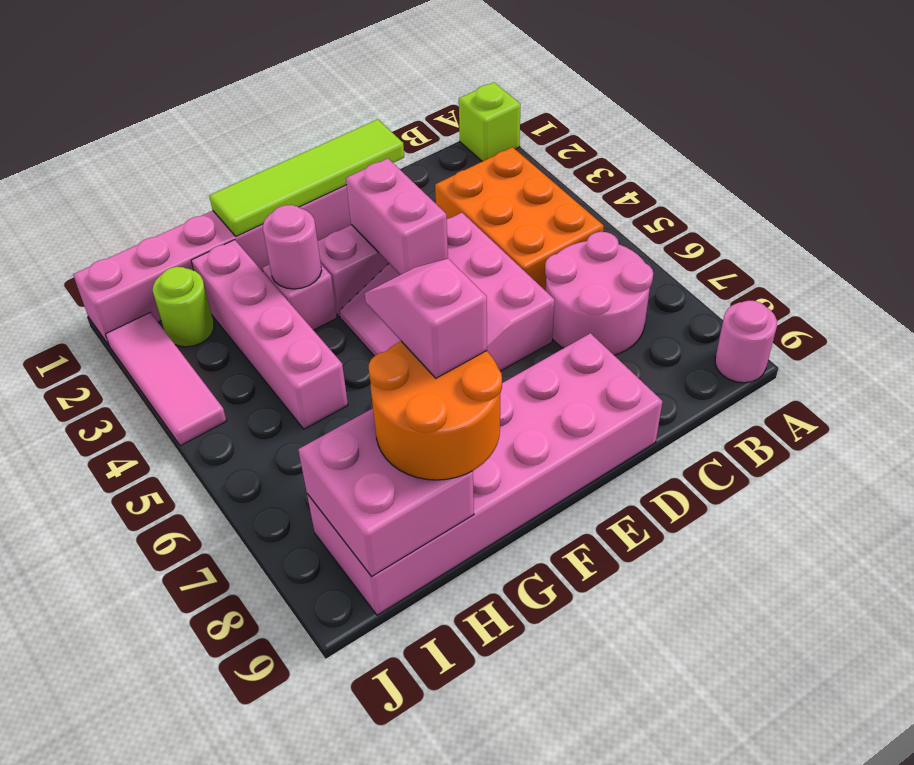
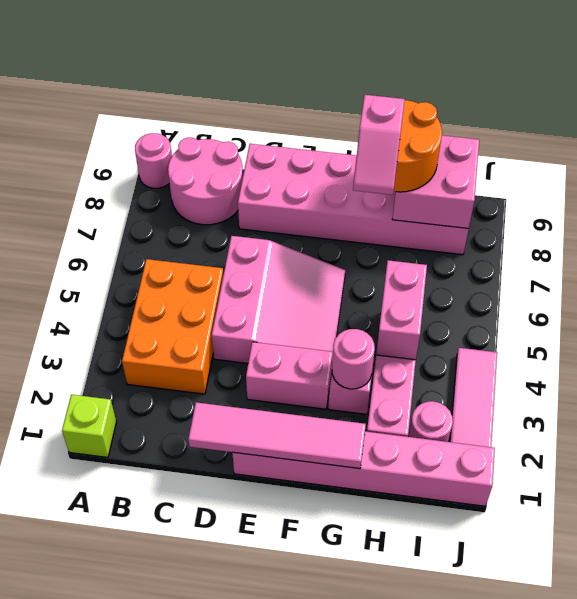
pink round brick B6:C7 level 1 -> pink round brick B8:C9 level 1
lime tile D1:G1 level 2 -> pink tile D1:G1 level 2
pink brick E3:E4 level 2 -> pink brick H4:H5 level 2
lime round brick I2 level 1 -> pink round brick I2 level 1

